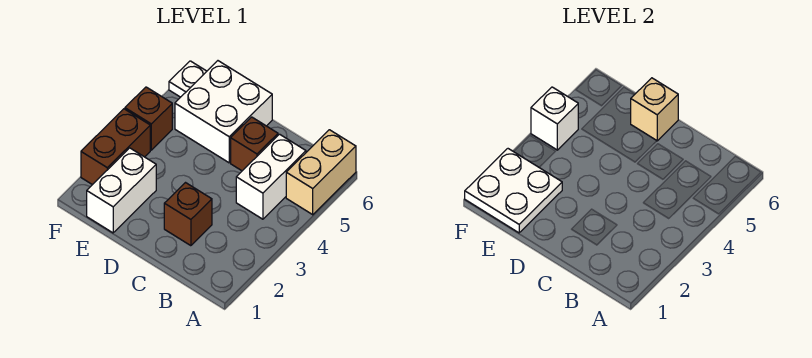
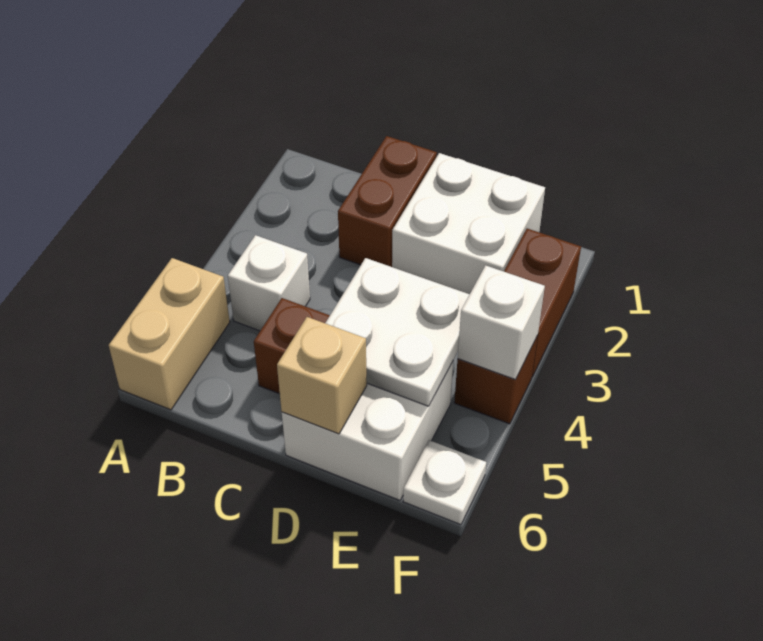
white brick B4:B5 level 1 -> white brick B4 level 1
brown brick C2 level 1 -> brown brick C1:C2 level 1
white brick E1:E2 level 1 -> white brick D1:E2 level 1
white plate E1:F2 level 2 -> white plate D4:E5 level 2

